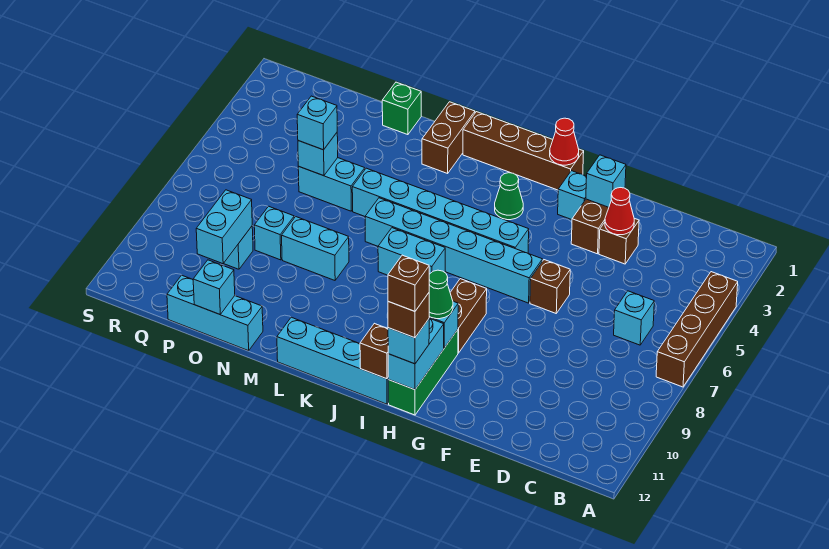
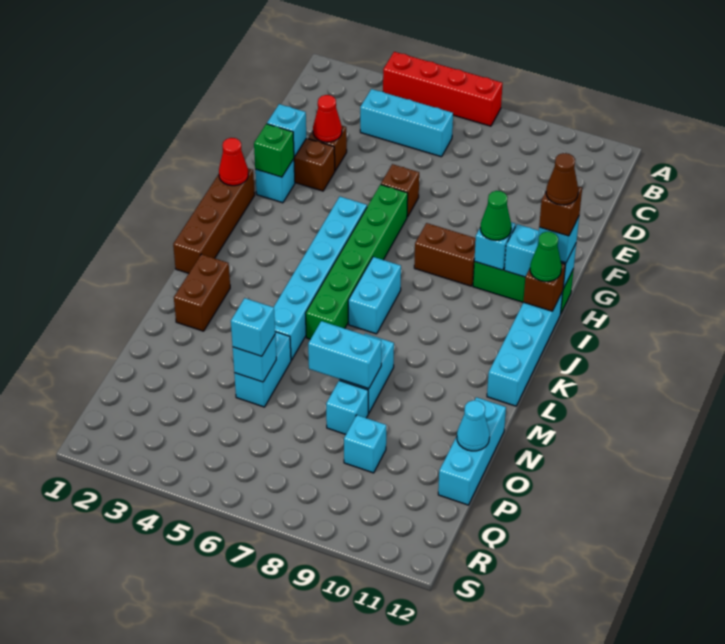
brown brick A4:A7 level 1 -> red brick A4:A7 level 1
cyan brick C6 level 1 -> cyan brick C4:C6 level 1
cyan brick G6:L6 level 1 -> green brick G6:L6 level 1
brown brick H12 level 5 -> brown cone H12 level 5
green cone I3 level 1 -> green cone I12 level 3
brown brick L1:L2 level 1 -> brown brick L2:M2 level 1
green brick N1 level 1 -> green brick G2 level 2
cyan brick O12 level 2 -> cyan cone O12 level 2
cyan brick P9:P10 level 2 -> cyan brick N7:N8 level 2

